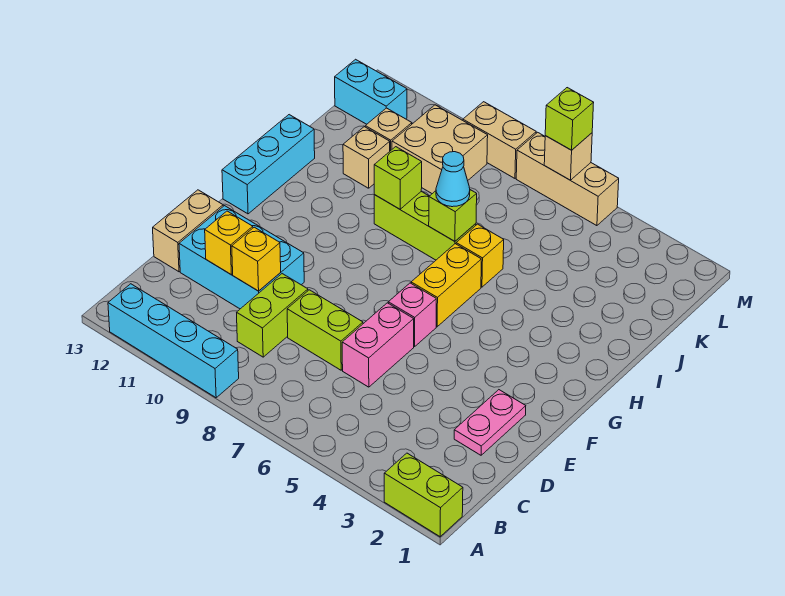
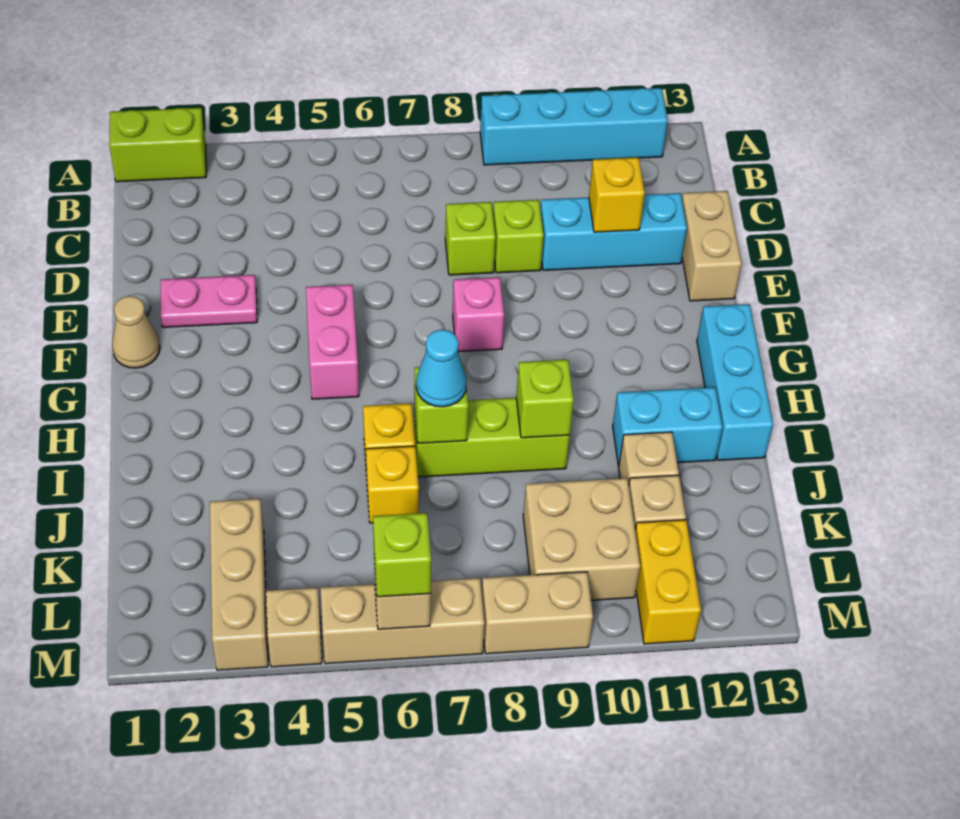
lime brick C9:D9 level 1 -> lime brick D9 level 1
pink plate D2:E2 level 1 -> pink plate E2:E3 level 1
pink brick D6:E6 level 1 -> pink brick F5:G5 level 1
lime brick D7:D8 level 1 -> lime brick D8 level 1
cyan brick D10:E12 level 1 -> cyan brick D10:D12 level 1
yellow brick D10 level 2 -> yellow brick J6 level 1
none -> tan cone F1 level 1
pink brick F6 level 1 -> pink brick F8 level 1
yellow brick G6:H6 level 1 -> yellow brick L11:M11 level 1
none -> tan brick K3:M3 level 1
cyan brick L12:L13 level 1 -> cyan brick I11:I12 level 1
none -> tan brick M4 level 1

